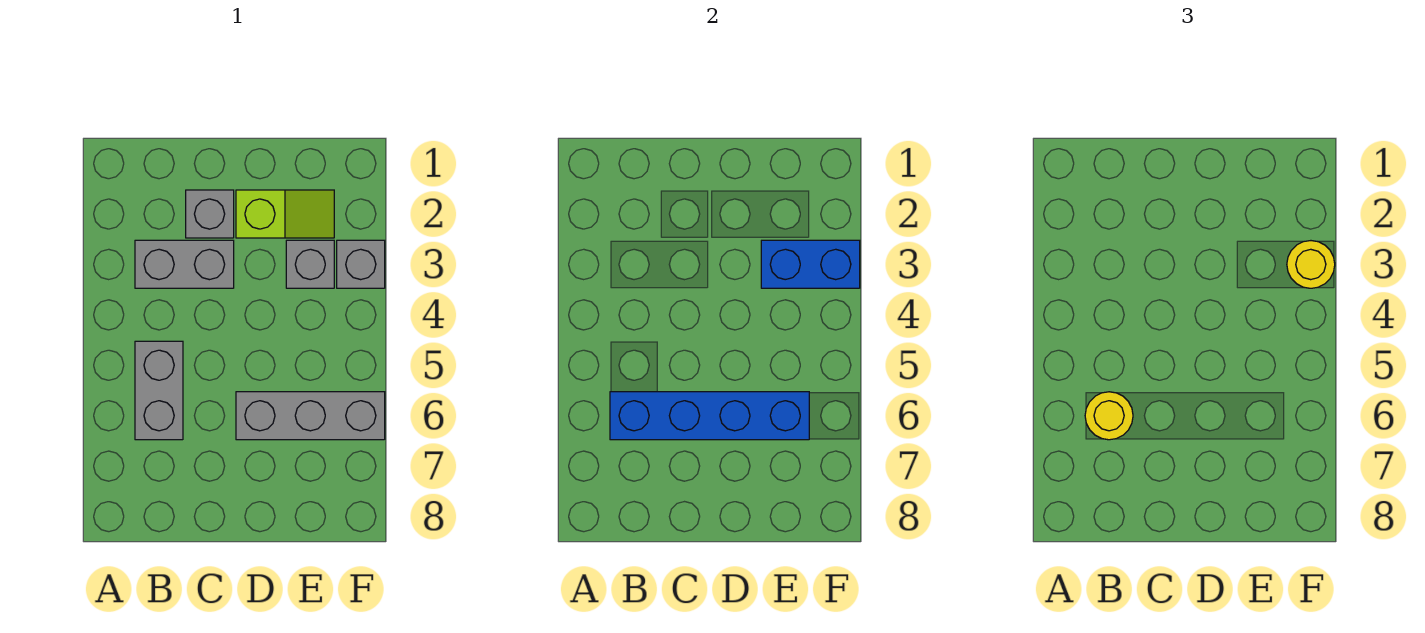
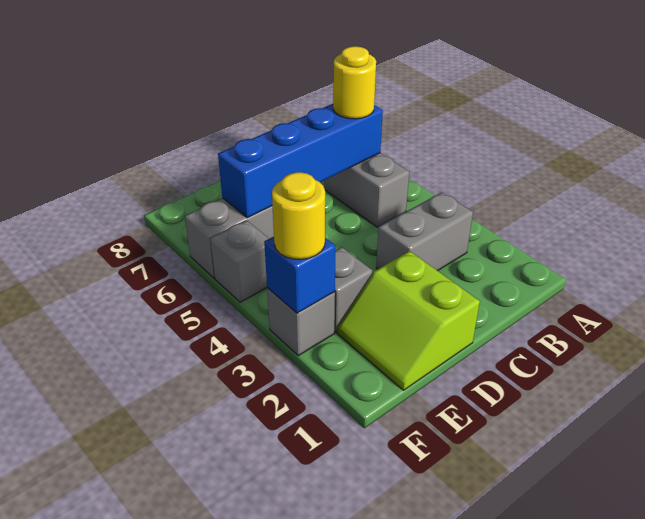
grey brick C2 level 1 -> grey brick F5 level 1
lime slope D2:E2 level 1 top D -> lime slope D1:E2 level 1 top D
blue brick E3:F3 level 2 -> blue brick F3 level 2

